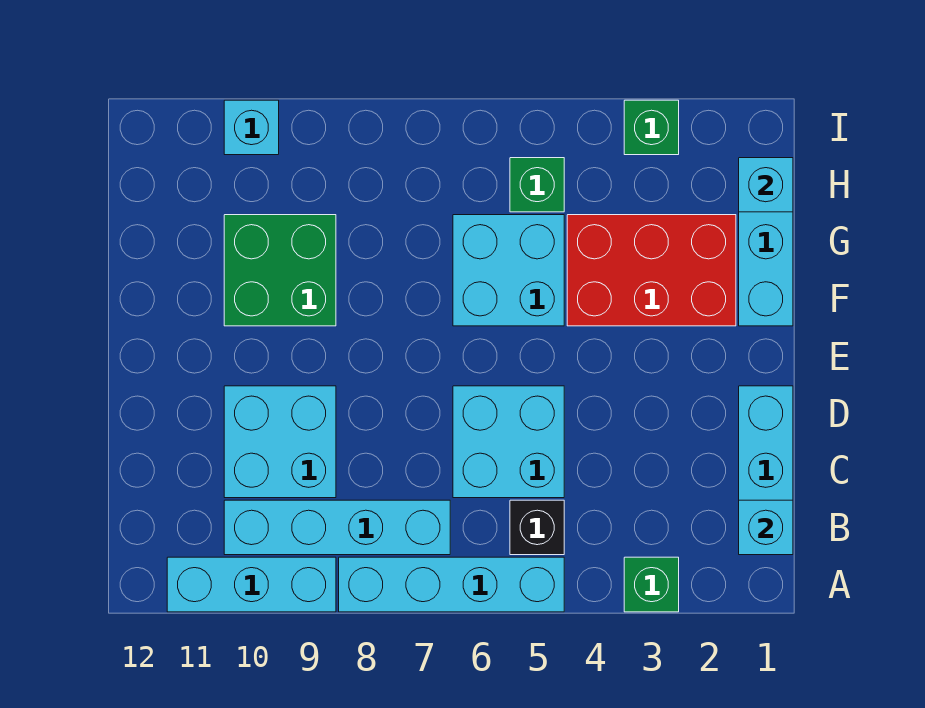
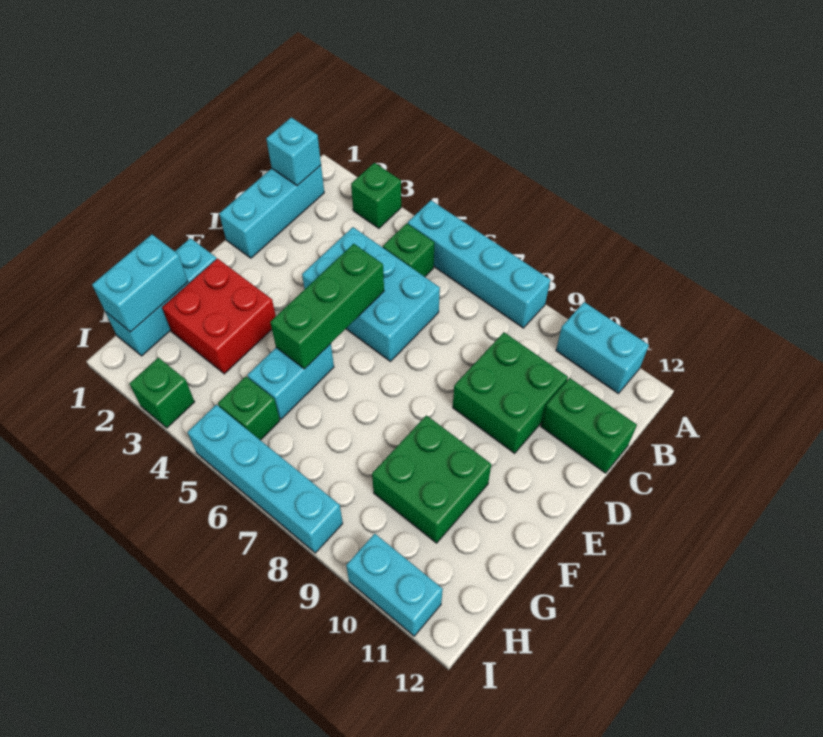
cyan brick A9:A11 level 1 -> cyan brick A10:A11 level 1
black brick B5 level 1 -> green brick B5 level 1
cyan brick B7:B10 level 1 -> cyan brick I5:I8 level 1
cyan brick C5:D6 level 1 -> cyan brick C4:D6 level 1
cyan brick C9:D10 level 1 -> green brick C9:D10 level 1
none -> green brick C11:C12 level 1
none -> green brick D5:F5 level 2
red brick F2:G4 level 1 -> red brick F2:G3 level 1
cyan brick F5:G6 level 1 -> cyan brick F5:G5 level 1
cyan brick H1 level 2 -> cyan brick G1:H1 level 2
cyan brick I10 level 1 -> cyan brick I10:I11 level 1

